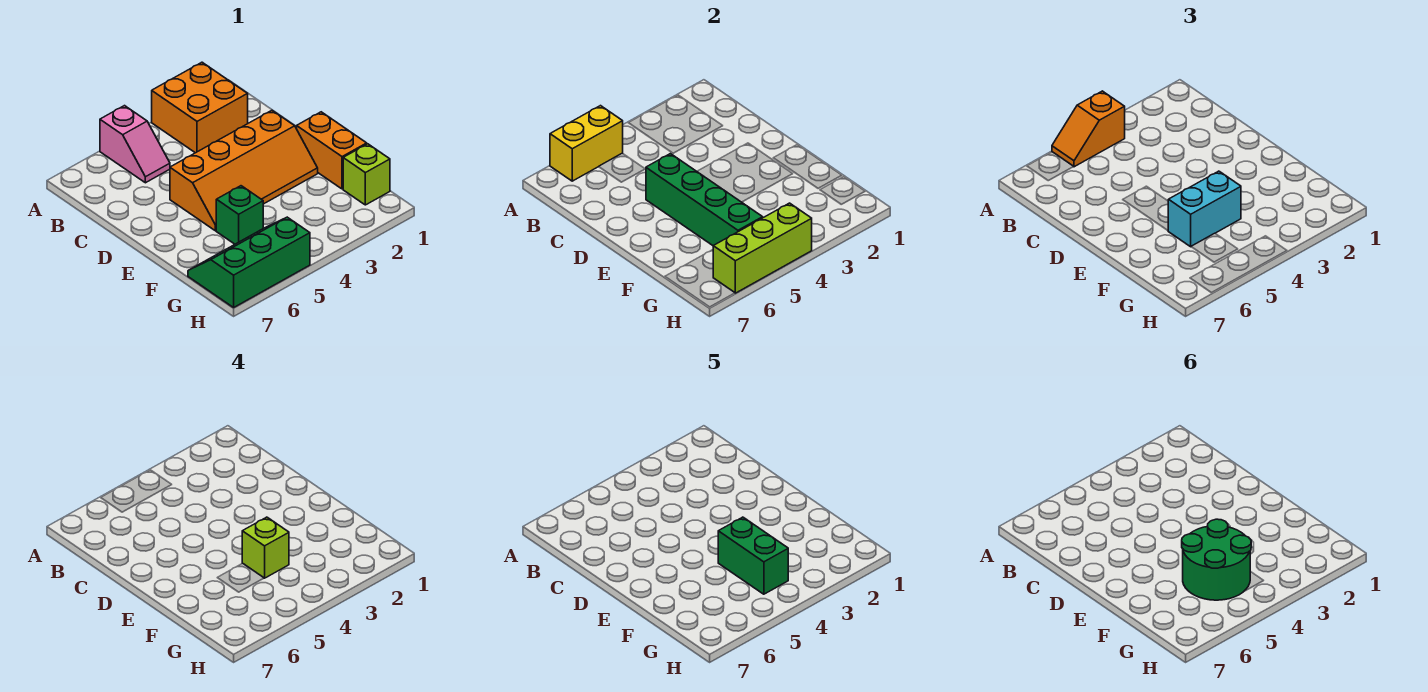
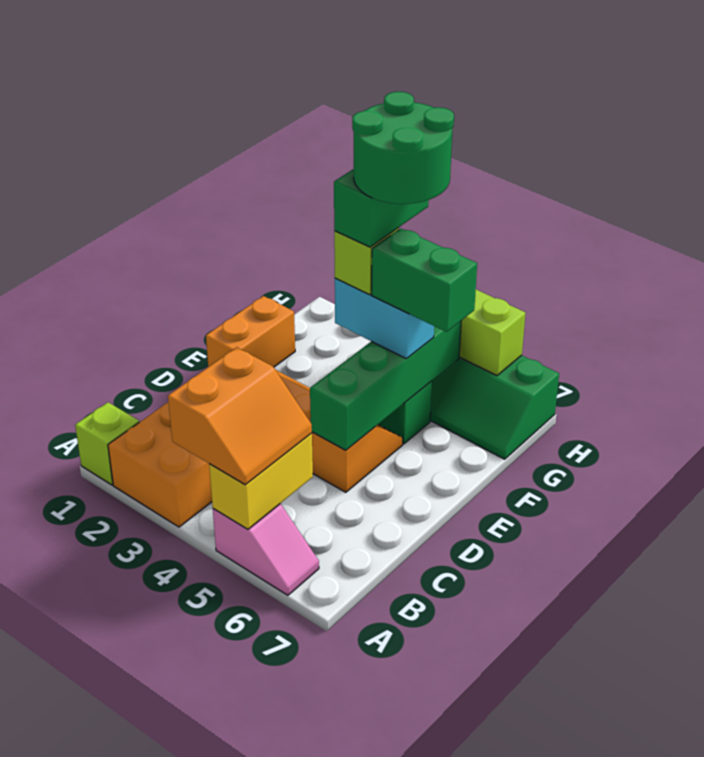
orange slope A4:A5 level 3 top 4 -> orange slope A4:B5 level 3 top 4
pink slope A5:B5 level 1 top A -> pink slope A5:A6 level 1 top 5
yellow brick A5:A6 level 2 -> yellow brick A5:B5 level 2
none -> green brick F5:F6 level 4
lime brick G1 level 1 -> lime brick A1 level 1

